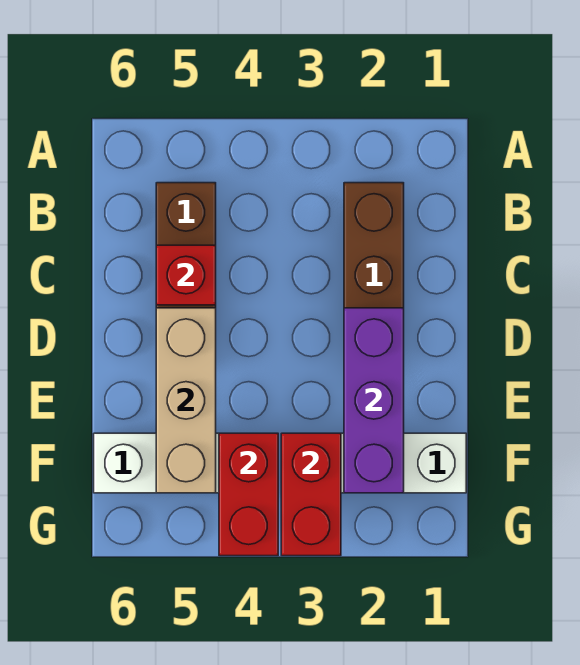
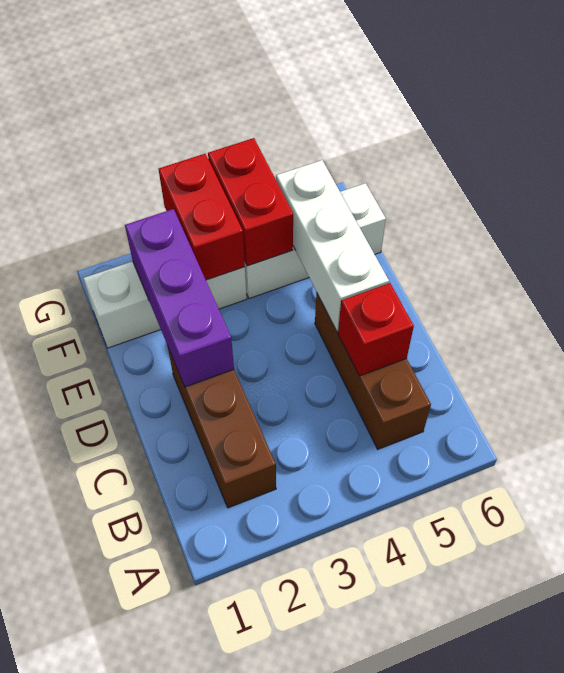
tan brick D5:F5 level 2 -> white brick D5:F5 level 2

